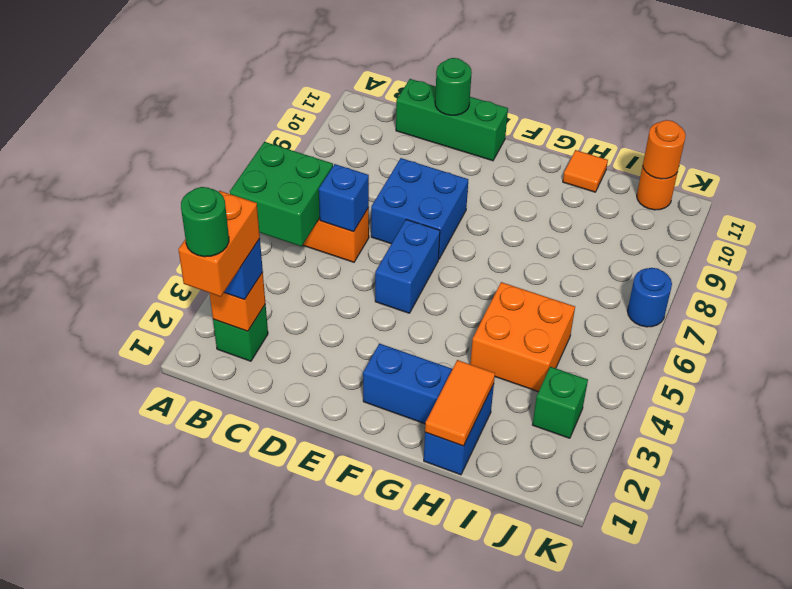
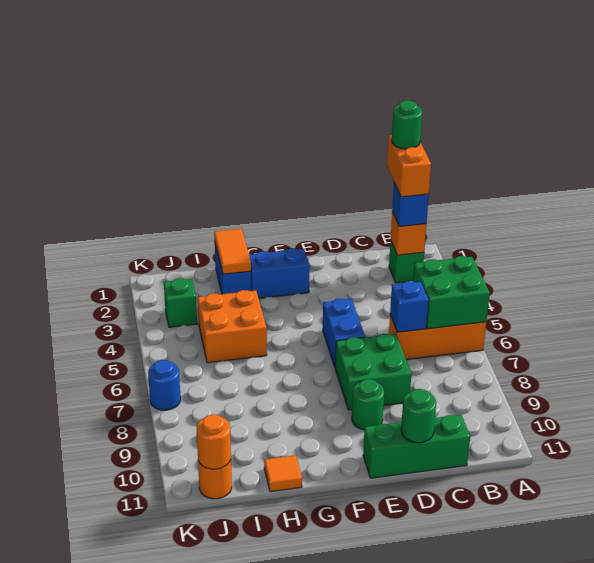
blue brick D7:E8 level 1 -> green brick D7:E8 level 1
none -> green round brick E9 level 1

